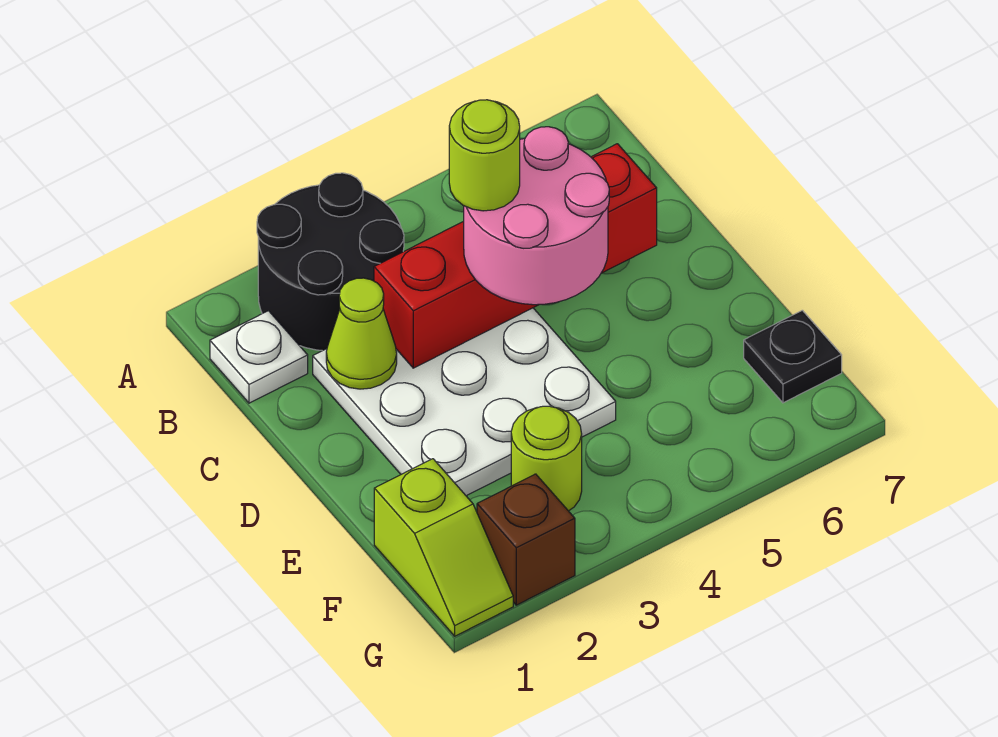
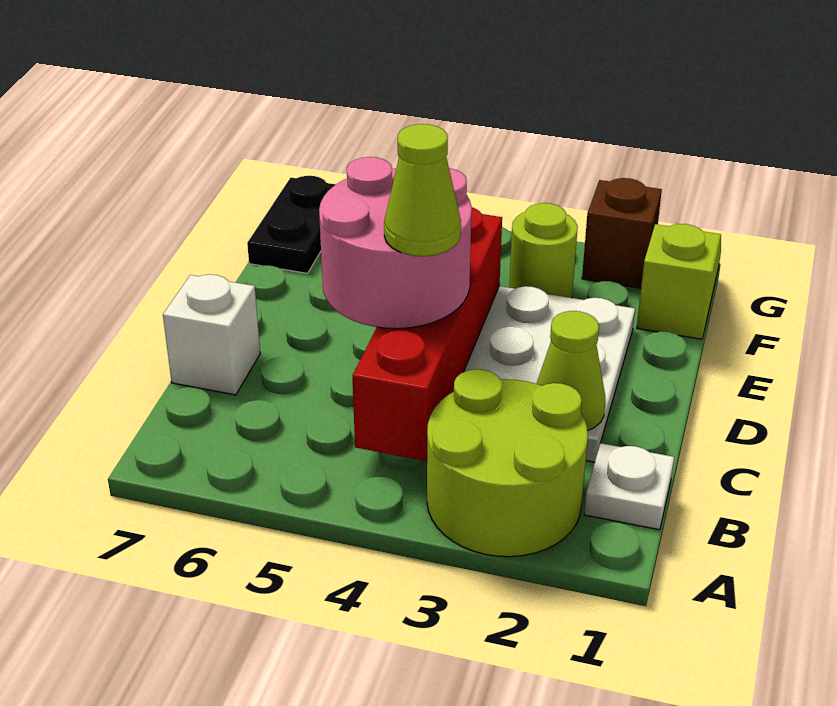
black round brick A2:B3 level 1 -> lime round brick A2:B3 level 1
red brick C3:C6 level 2 -> red brick B4:E4 level 2
lime round brick C4 level 4 -> lime cone C4 level 4
none -> white brick C7 level 1
black plate F7 level 1 -> black plate F7:G7 level 1

